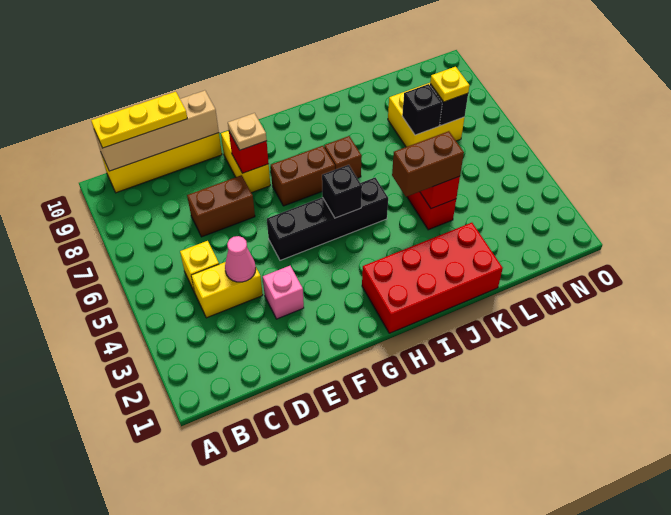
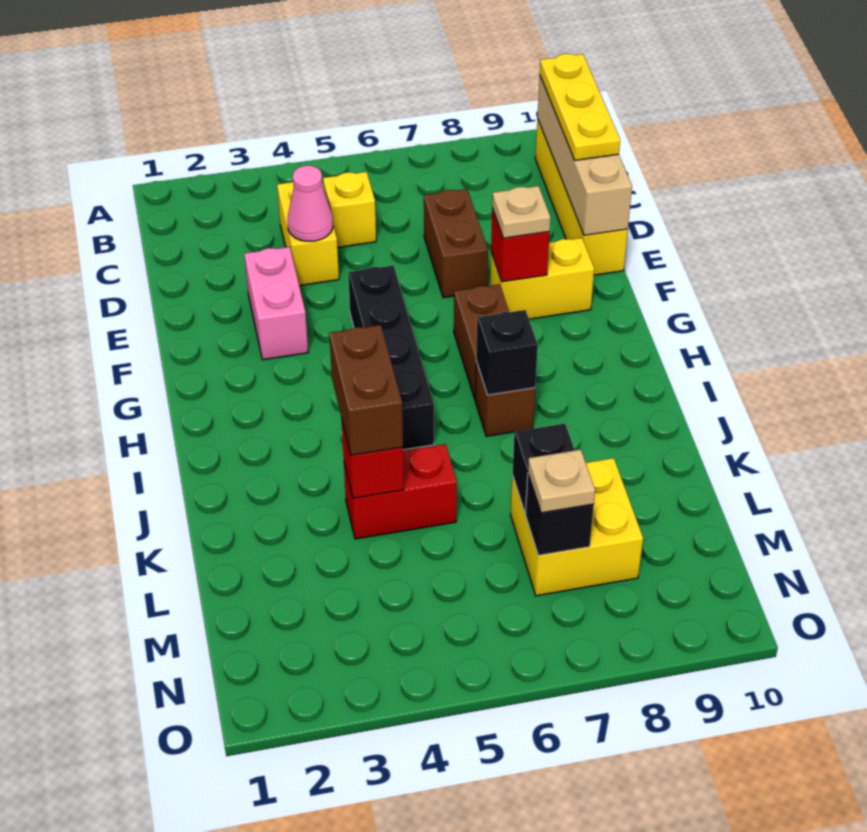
pink brick E3 level 1 -> pink brick E3:F3 level 1
red brick H1:K2 level 1 -> none
black brick H5 level 2 -> black brick I7 level 2
yellow plate M7 level 3 -> tan plate M7 level 3

